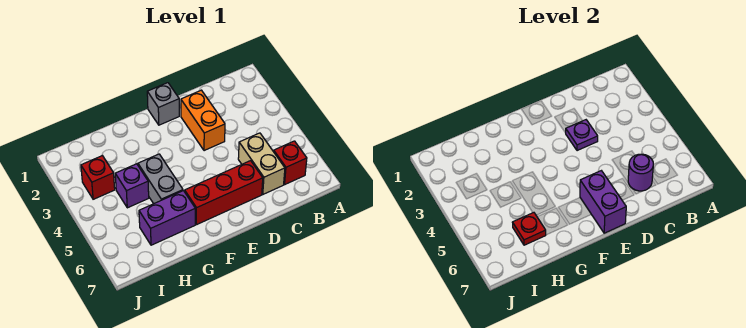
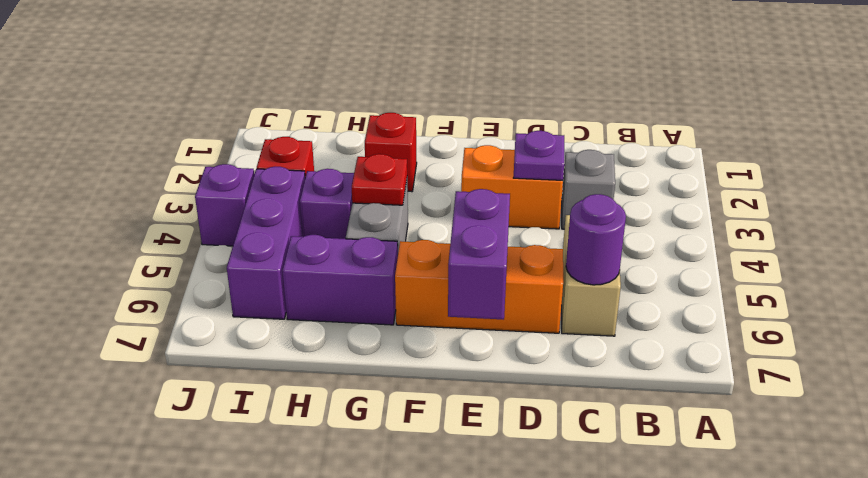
red brick B6 level 1 -> red brick G2 level 1
orange brick D2:D3 level 1 -> orange brick D3:E3 level 1
red brick D6:F6 level 1 -> orange brick D6:F6 level 1
grey brick E1 level 1 -> grey brick C3 level 1
red plate H6 level 2 -> red plate G4 level 2
none -> purple brick I4:I6 level 1
none -> purple brick J4 level 1

